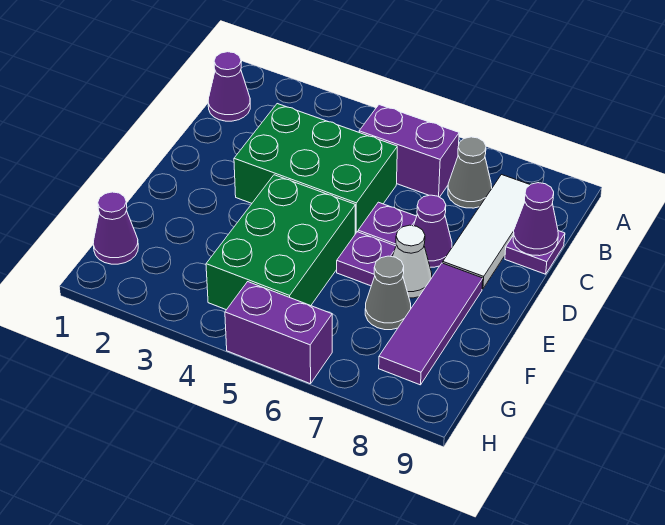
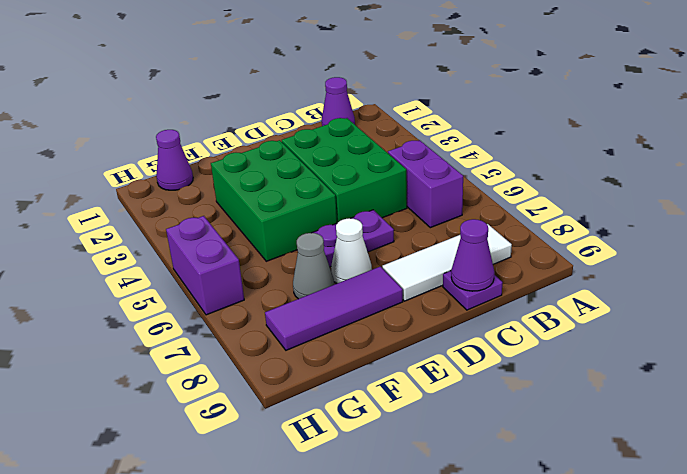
grey cone B7 level 1 -> none
purple cone D7 level 1 -> none
green brick E4:G5 level 1 -> green brick E3:F5 level 1

